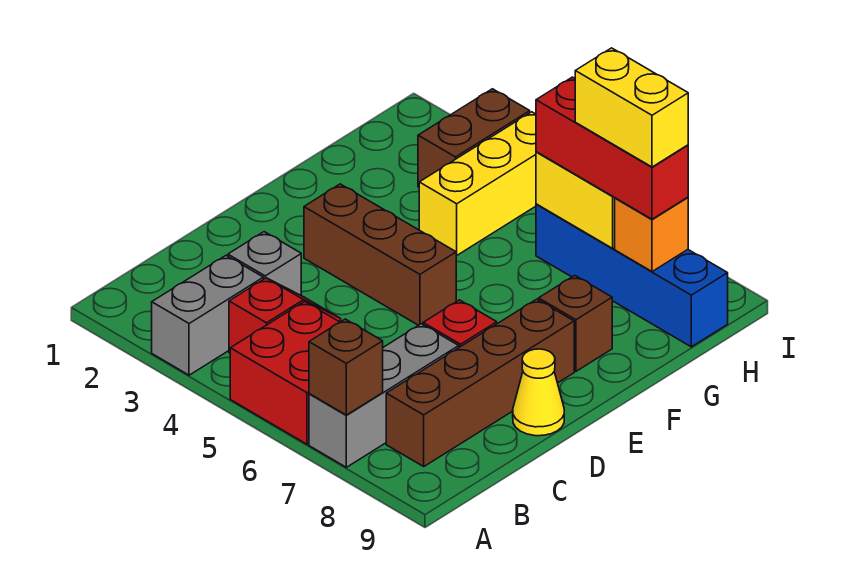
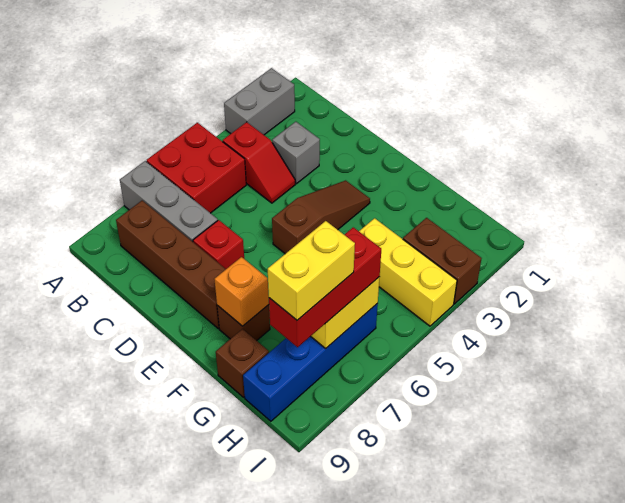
grey brick A3:B3 level 1 -> grey brick A2:A3 level 1
brown brick A7 level 2 -> brown brick G9 level 1
yellow cone D9 level 1 -> none
brown brick E3:E5 level 1 -> brown slope E3:E5 level 1 top 5
orange brick H8 level 2 -> orange brick F8 level 2

